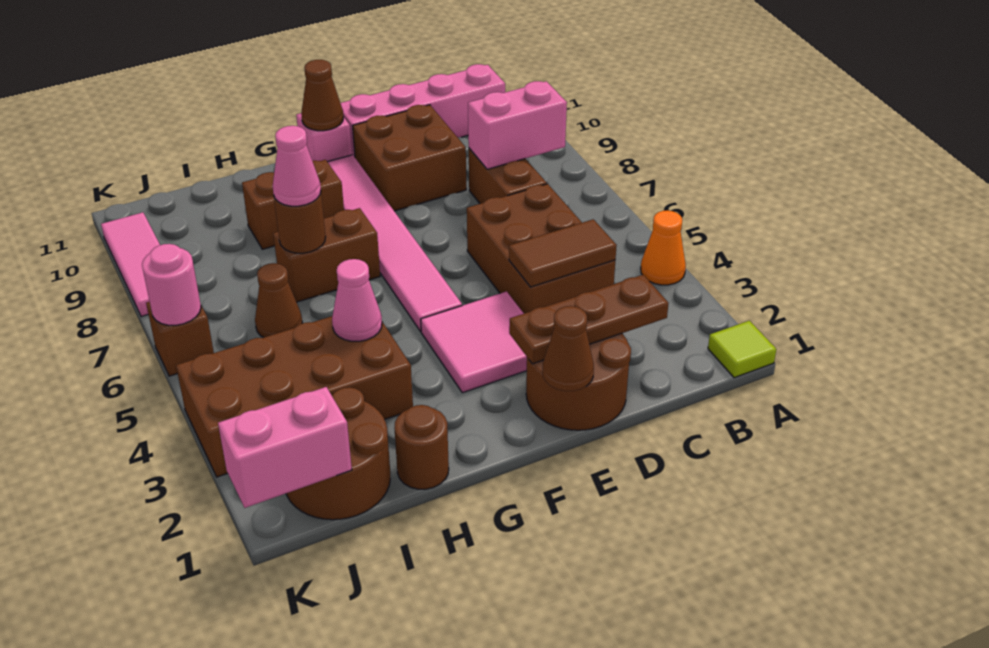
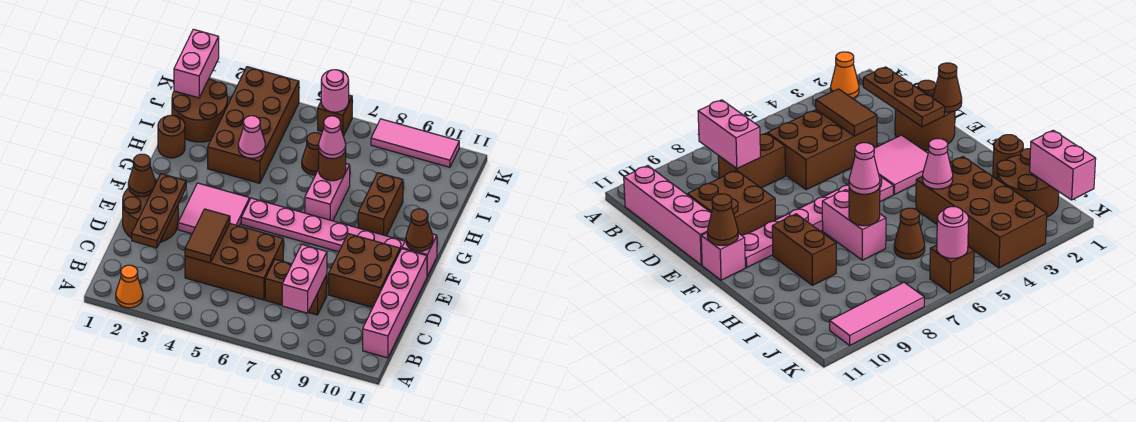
lime tile A1 level 1 -> none
orange cone A4 level 1 -> orange cone A2 level 1
pink tile F5:F10 level 1 -> pink plate F5:F10 level 1
brown brick G7:H7 level 1 -> pink brick G7:H7 level 1

